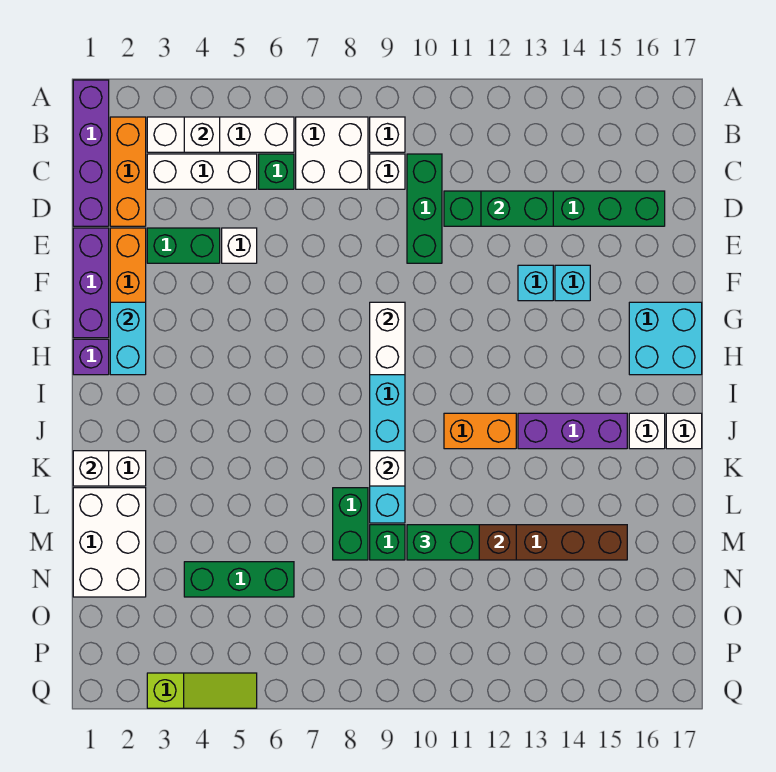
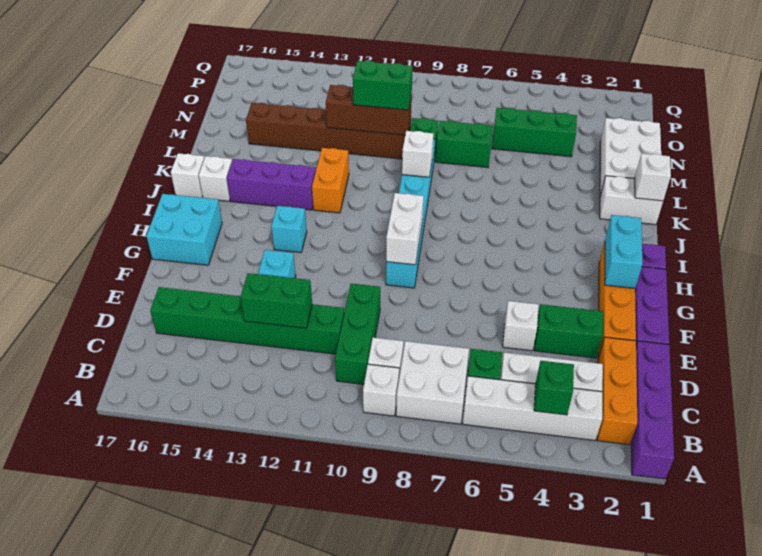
white brick B4 level 2 -> green brick B4 level 2
cyan brick F14 level 1 -> cyan brick H13 level 1
orange brick J11:J12 level 1 -> orange brick J12:K12 level 1
green brick L8:M8 level 1 -> green brick M7:M8 level 1
lime slope Q3:Q5 level 1 top 3 -> none

